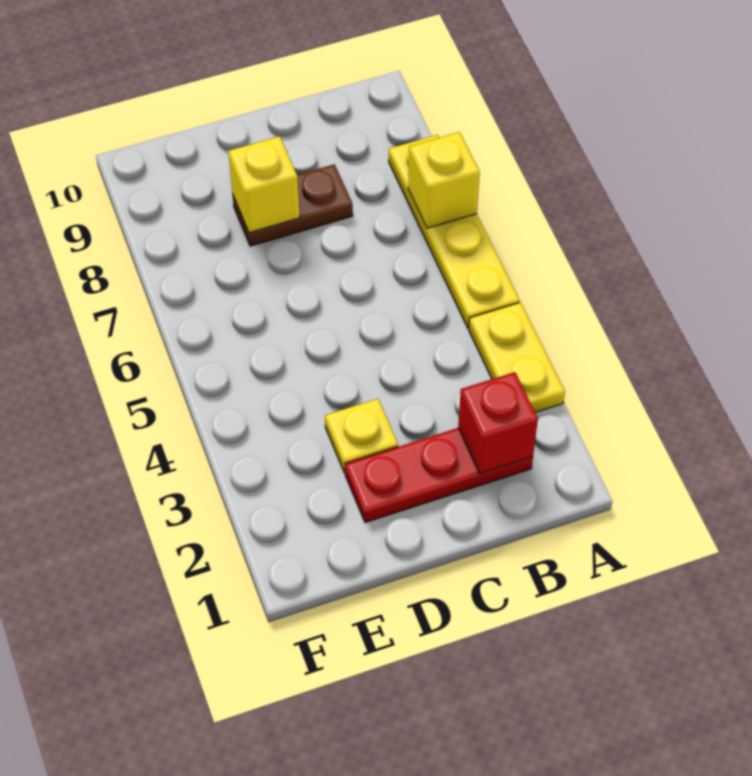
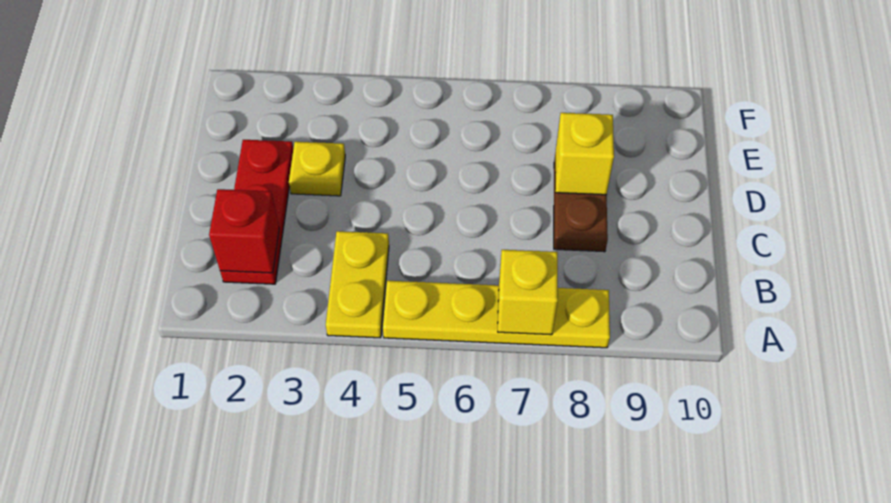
yellow plate A3:A4 level 1 -> yellow plate A4:B4 level 1

